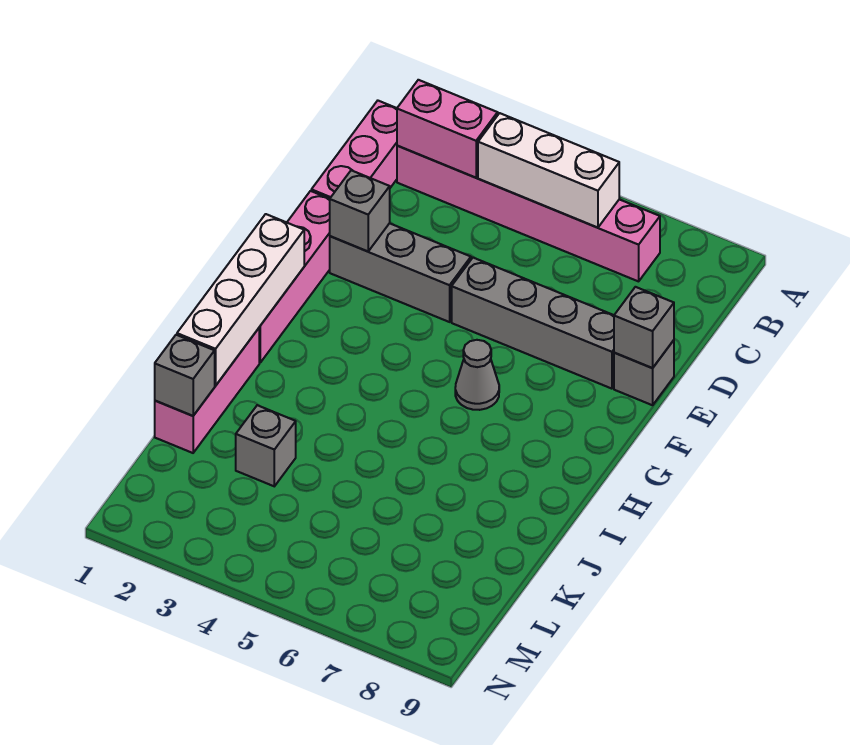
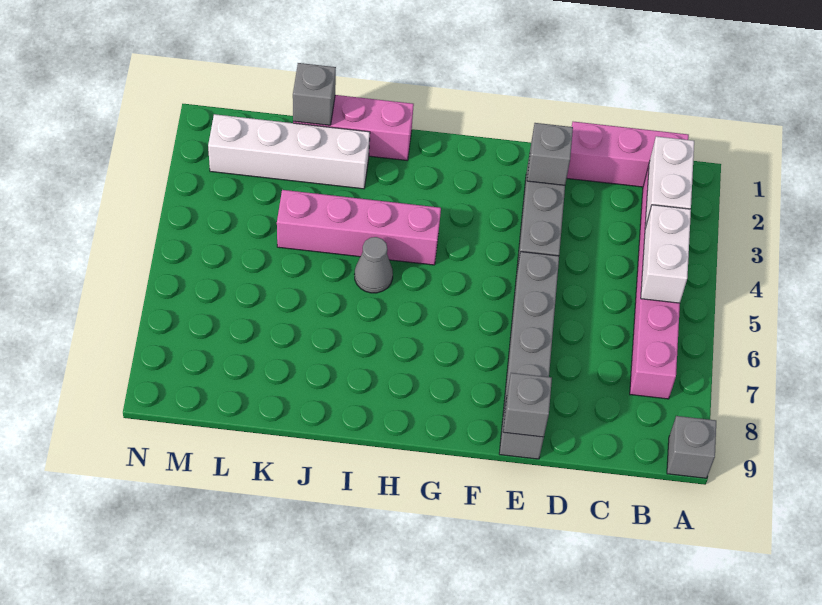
pink brick B2:B3 level 2 -> white brick B2:B3 level 2
white brick B4:B6 level 2 -> white brick B4:B5 level 2
pink brick E1:H1 level 1 -> pink brick H4:K4 level 1
white brick G1:J1 level 2 -> white brick J2:M2 level 1
grey cone G6 level 1 -> grey cone I5 level 1
grey brick K3 level 1 -> grey brick A9 level 1

